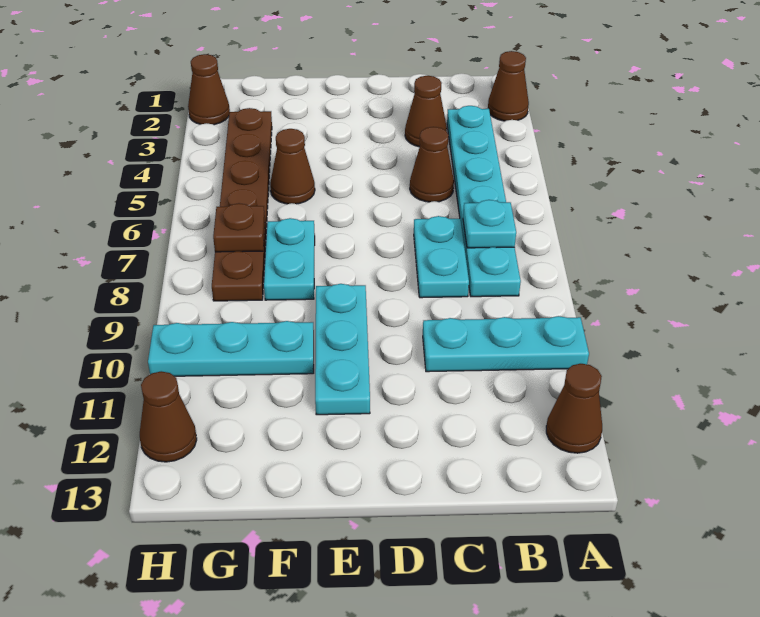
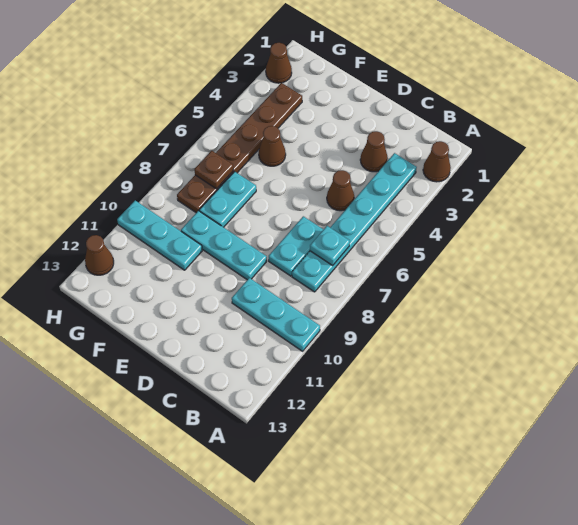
brown cone A12 level 1 -> none
cyan plate E9:E11 level 1 -> cyan plate D9:F9 level 1

